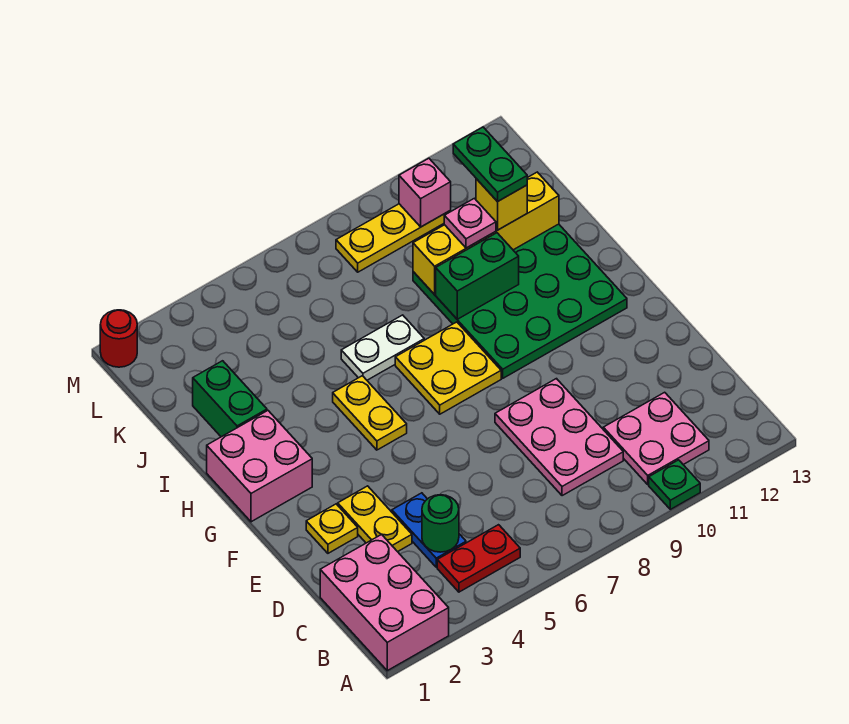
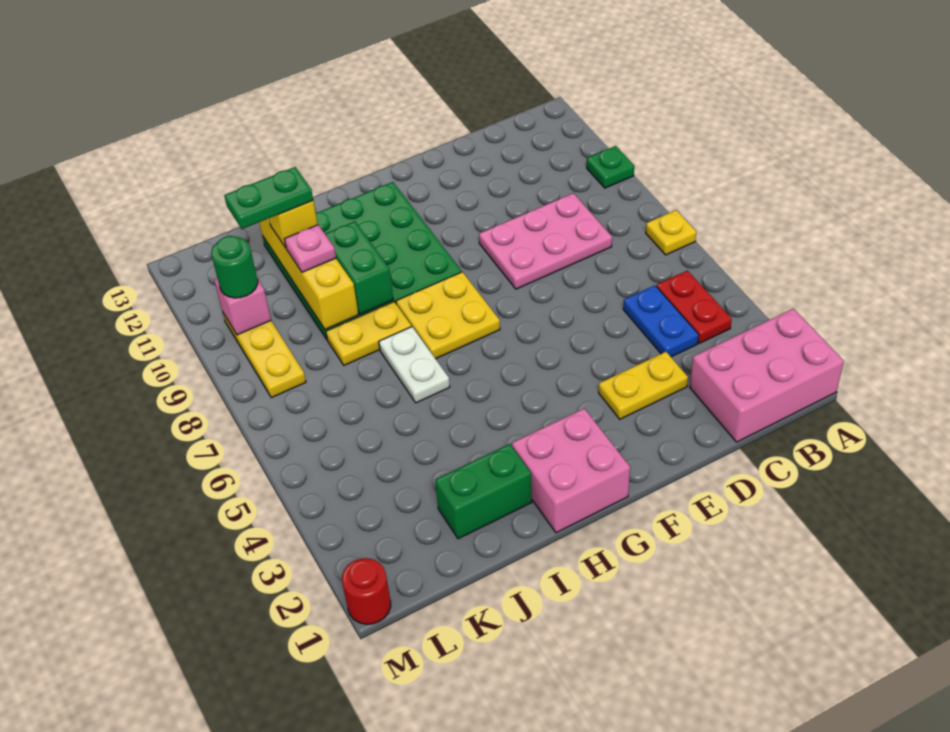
pink plate B10:C11 level 1 -> none
blue plate C4:D4 level 1 -> blue plate C4:C5 level 1
green round brick C4 level 2 -> green round brick L10 level 3
yellow plate E2 level 1 -> yellow plate A7 level 1
yellow plate G5:H5 level 1 -> yellow plate I8:J8 level 1

